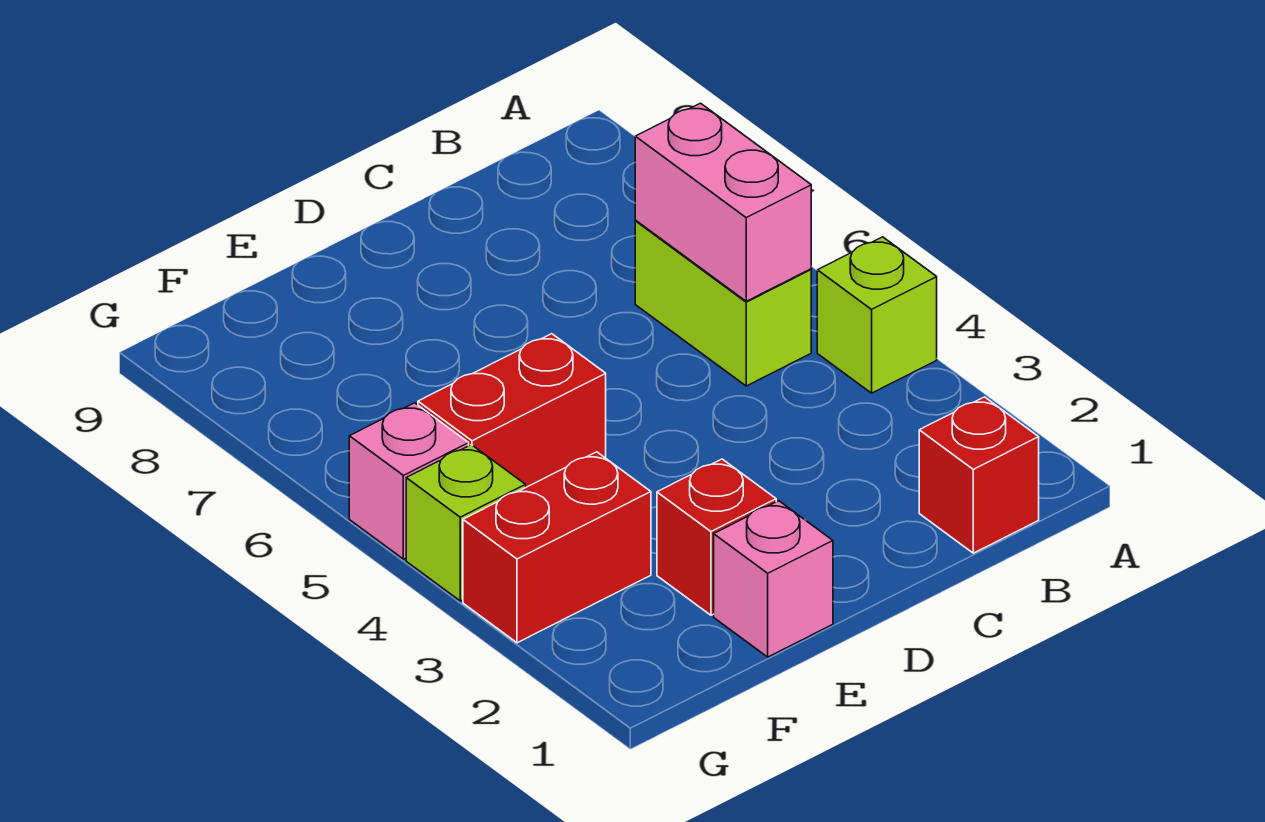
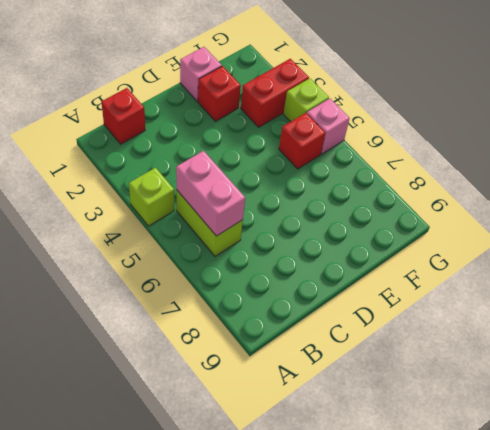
red brick E5:F5 level 1 -> red brick F5 level 1

